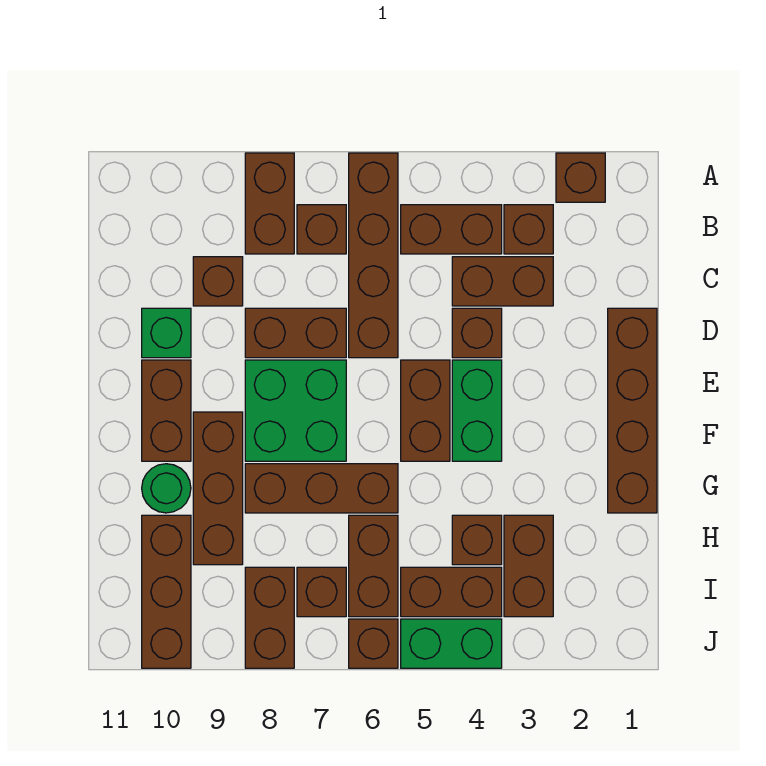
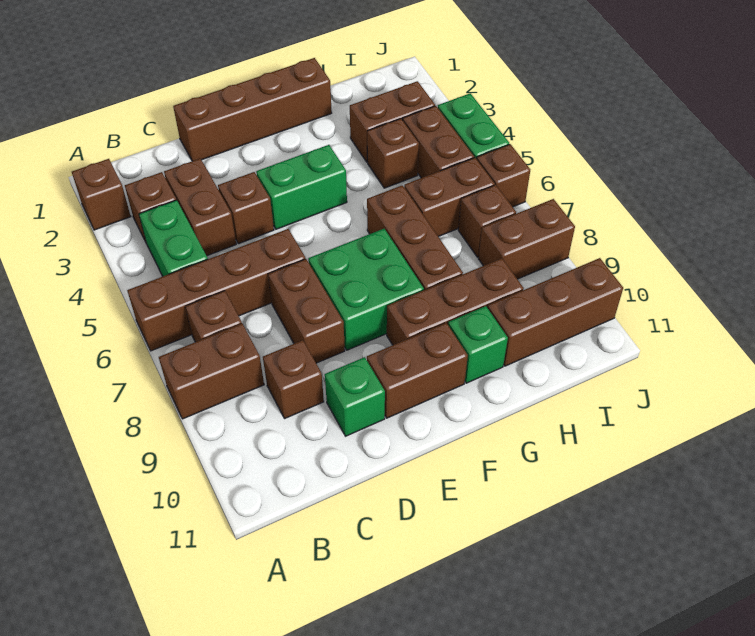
brown brick B4:B5 level 1 -> green brick B4:B5 level 1
brown brick E5:F5 level 1 -> none
green round brick G10 level 1 -> green brick G10 level 1

